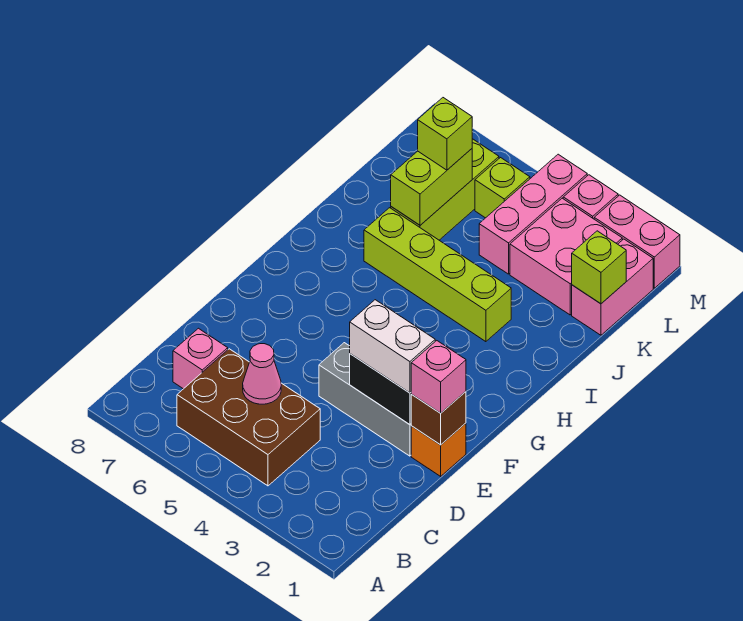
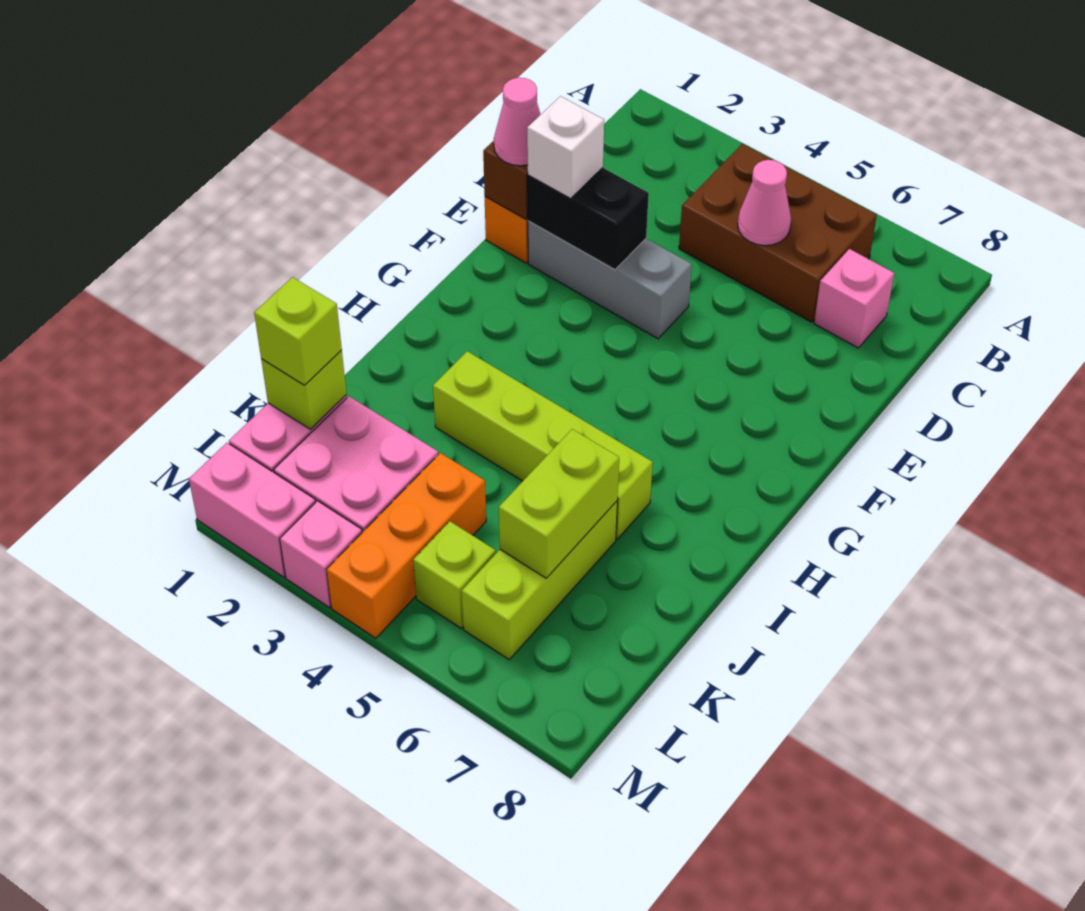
pink brick E1 level 3 -> pink cone E1 level 3
white brick E2:E3 level 3 -> white brick E2 level 3
pink brick K4:M4 level 1 -> orange brick K4:M4 level 1
lime brick K6 level 3 -> lime brick K1 level 3

